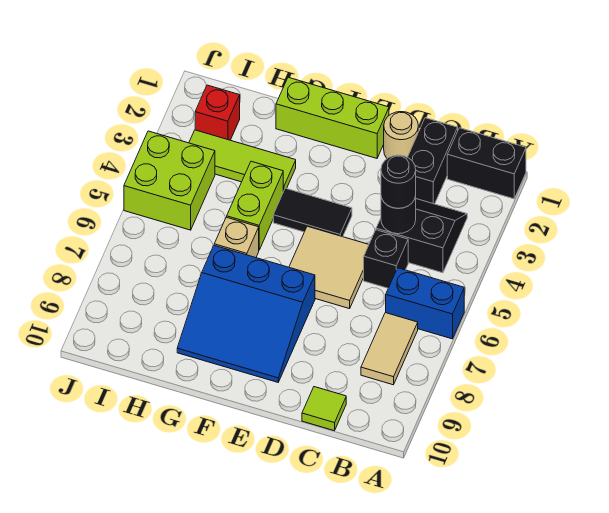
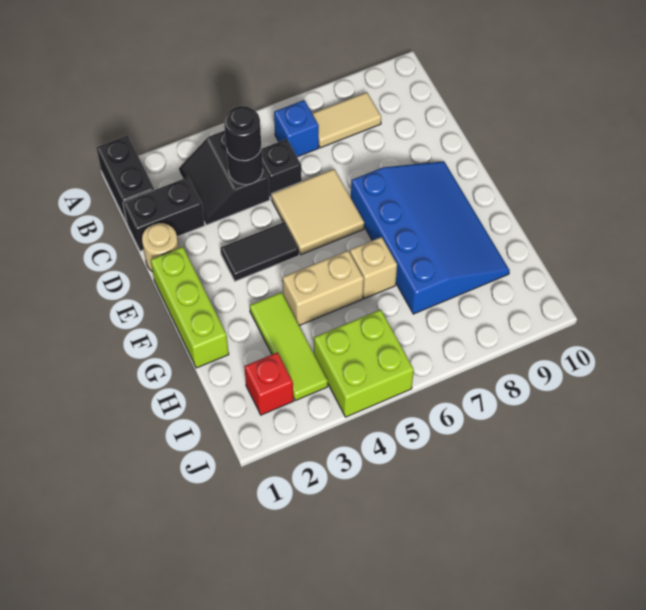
blue brick A6:B6 level 1 -> blue brick B6 level 1
lime tile C10 level 1 -> none
black tile E4:F4 level 1 -> black tile E3:E4 level 1
blue slope E7:G9 level 1 top 7 -> blue slope E7:H9 level 1 top 7
lime brick G4:G5 level 1 -> tan brick G4:G5 level 1

